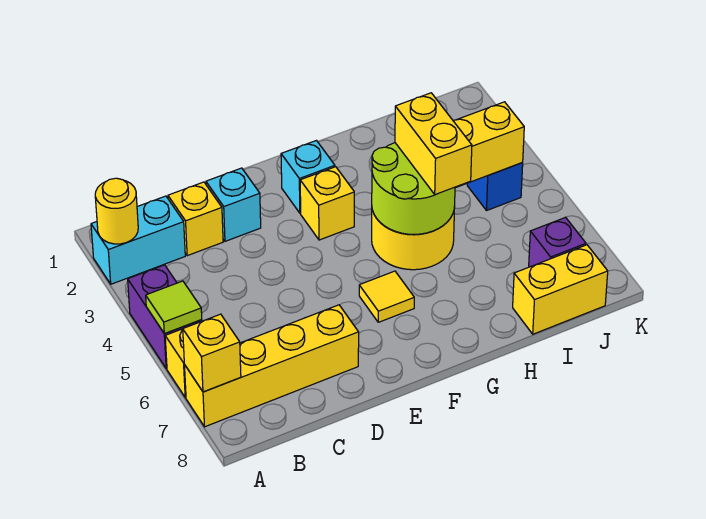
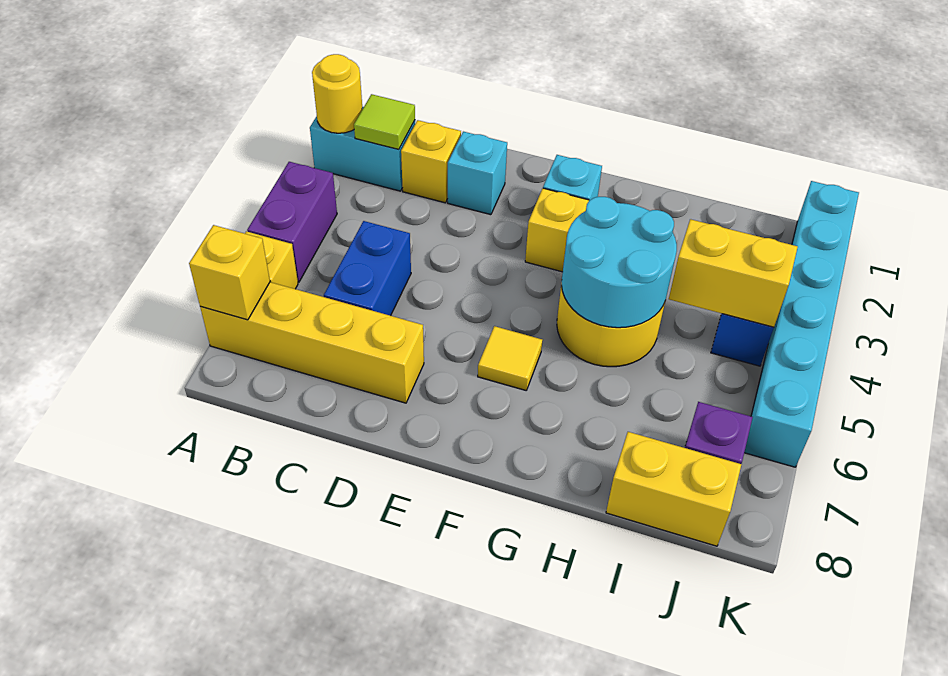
lime tile A5 level 2 -> lime tile B2 level 2
none -> blue brick C5:C6 level 1
lime round brick G4:H5 level 2 -> cyan round brick G4:H5 level 2
yellow brick H4:H5 level 3 -> none
none -> cyan brick K1:K6 level 1

